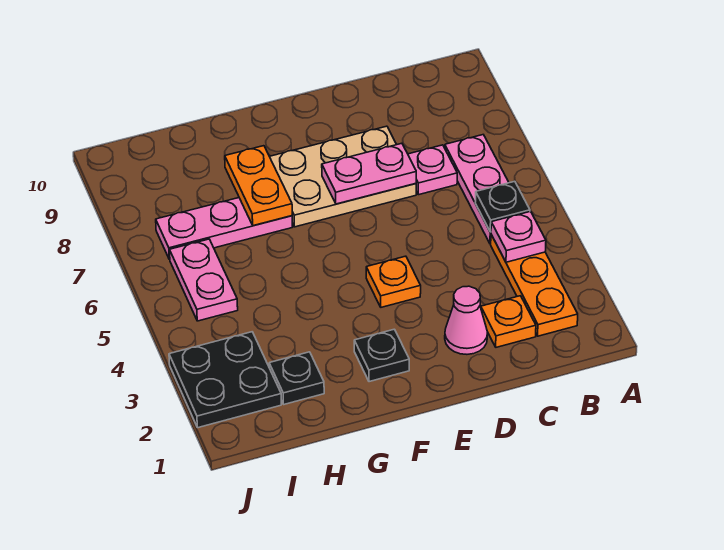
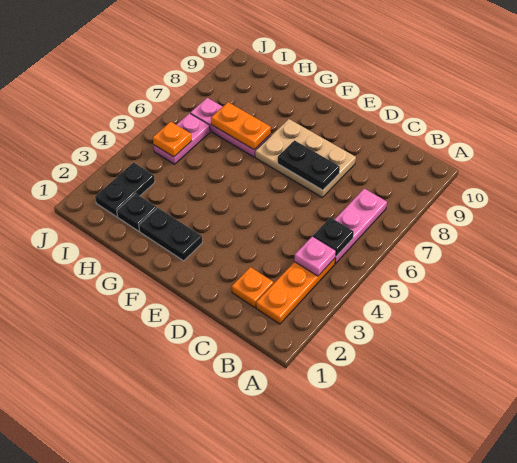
pink plate C7 level 1 -> none
pink cone D2 level 1 -> none
pink plate D7:E7 level 2 -> black plate D7:E7 level 2
orange plate E4 level 1 -> orange plate I5 level 2
black plate F2 level 1 -> black plate F2:G2 level 1
orange plate G7:G8 level 2 -> orange plate G7:H7 level 2
black plate I2:J3 level 1 -> black plate I2:I3 level 1

